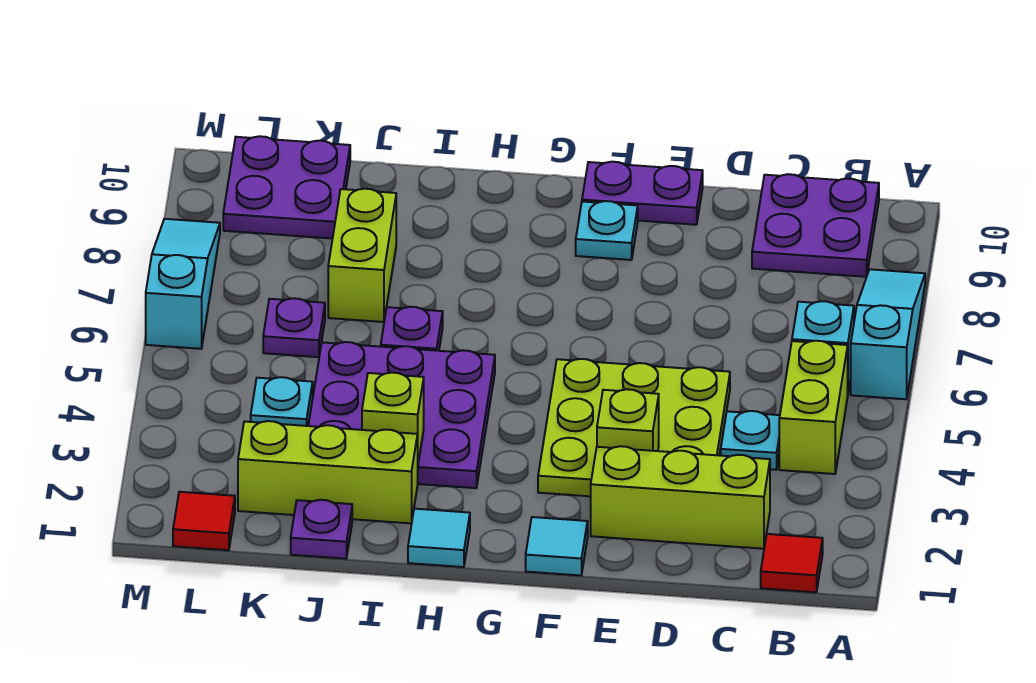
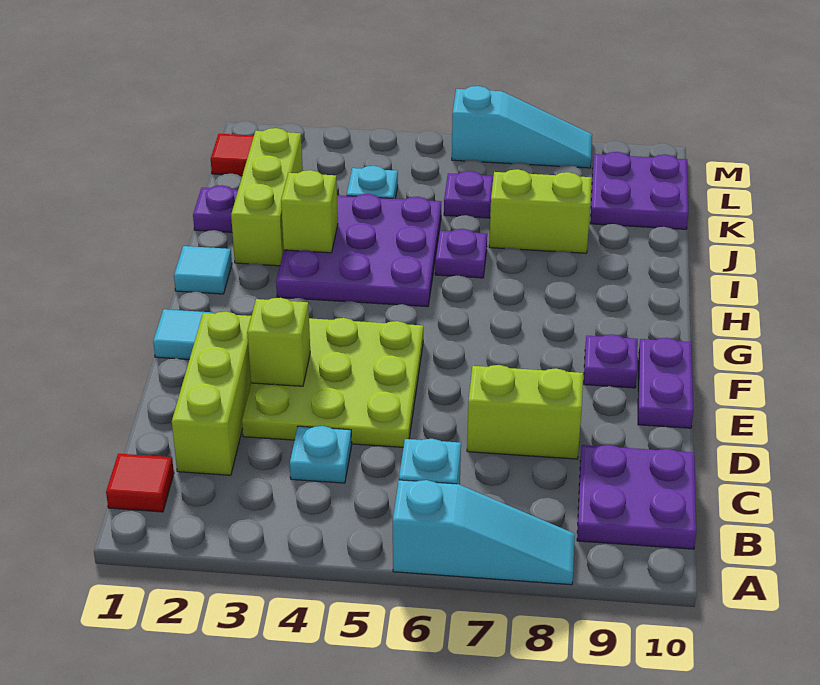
lime brick B4:B5 level 1 -> lime brick D7:D8 level 1
cyan plate F9 level 1 -> purple plate F9 level 1

